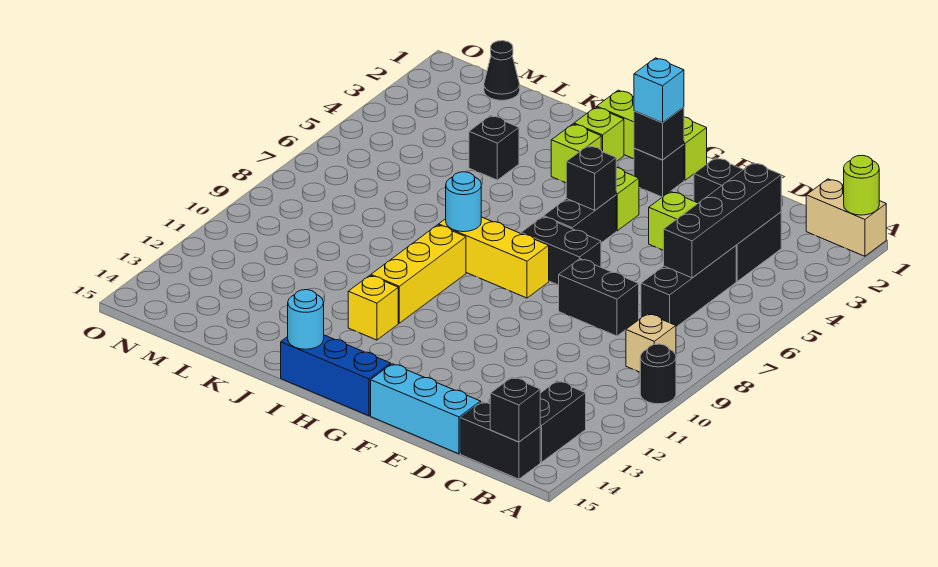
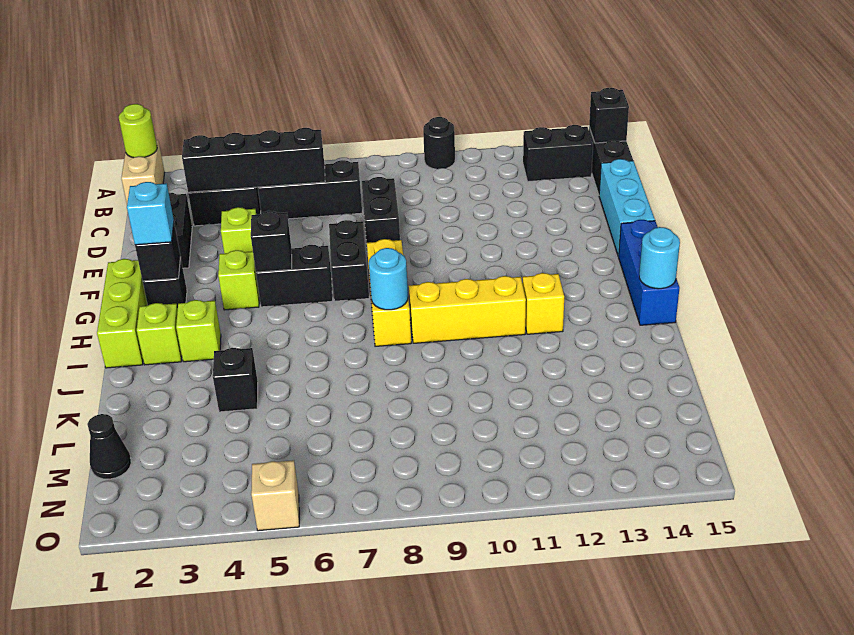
tan brick B9 level 1 -> tan brick O5 level 1

